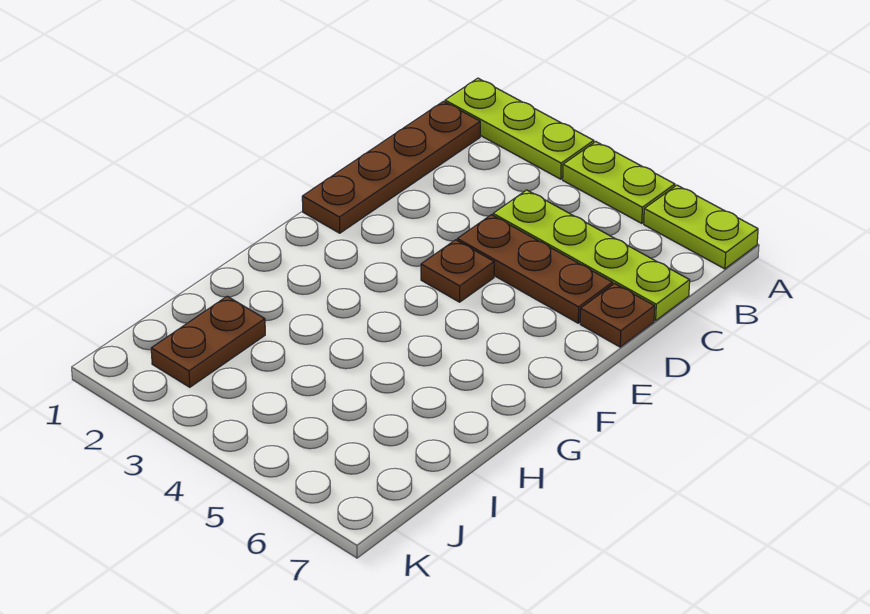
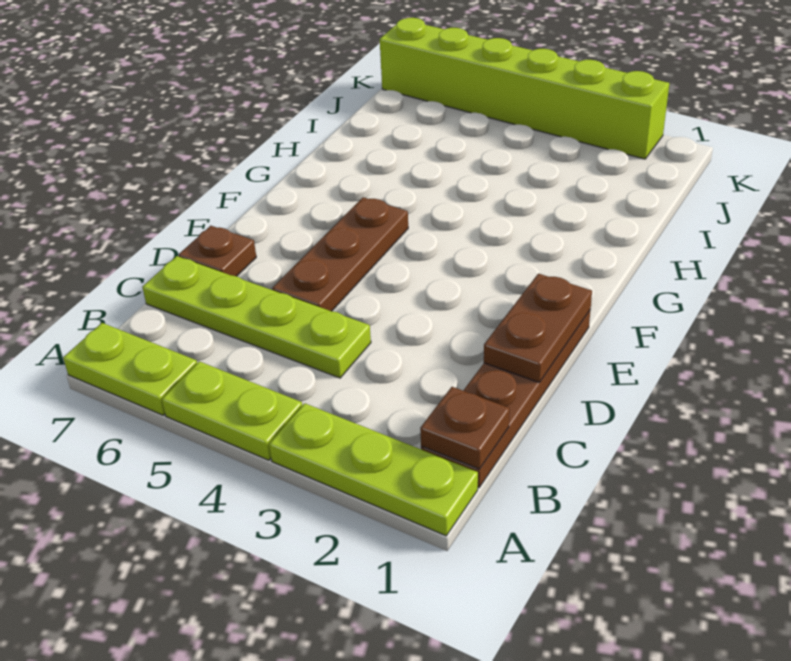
brown plate D4:D6 level 1 -> brown plate D5:F5 level 1
brown plate E4 level 1 -> brown plate B1 level 2
brown plate I2:J2 level 1 -> brown plate D1:E1 level 2
none -> lime brick K2:K7 level 1

